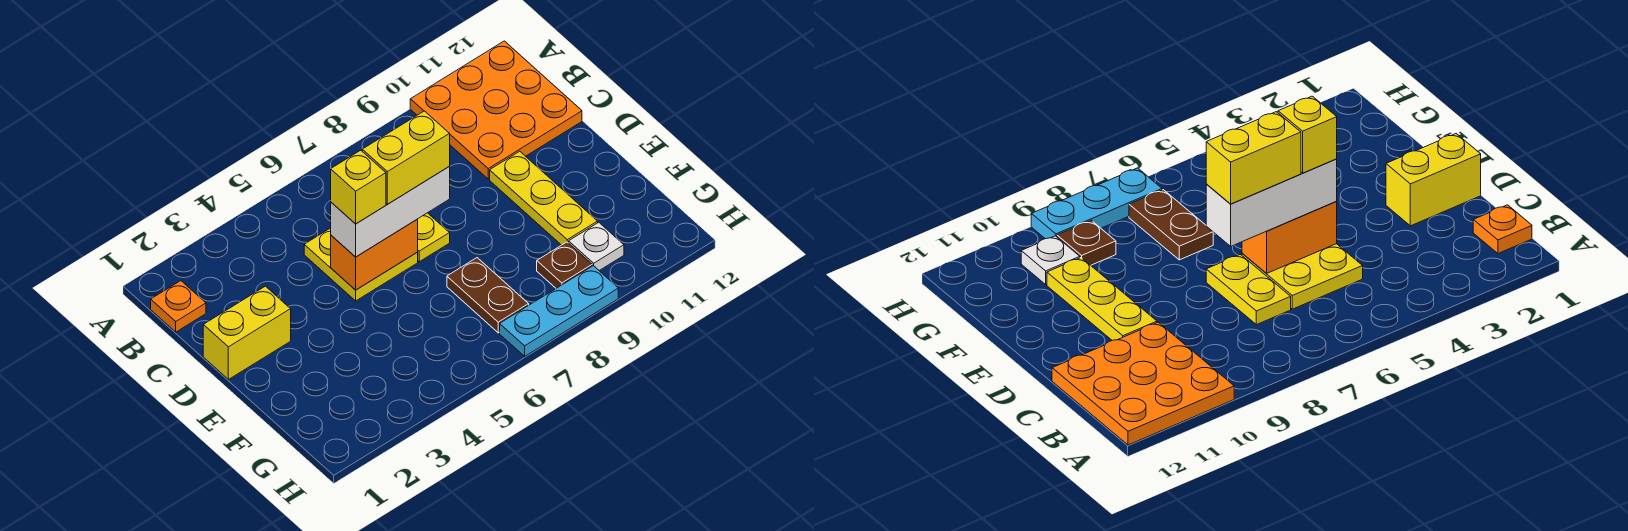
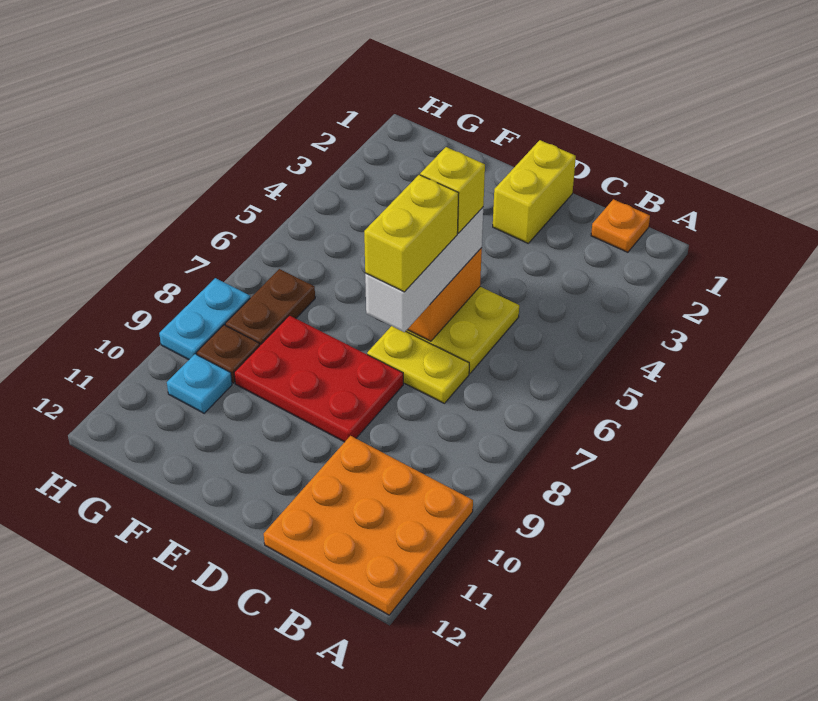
none -> red plate D8:F9 level 1
yellow plate D10:F10 level 1 -> none
brown plate F7:G7 level 1 -> brown plate G7:G8 level 1
white plate G10 level 1 -> cyan plate G10 level 1
cyan plate H7:H9 level 1 -> cyan plate H8:H9 level 1

